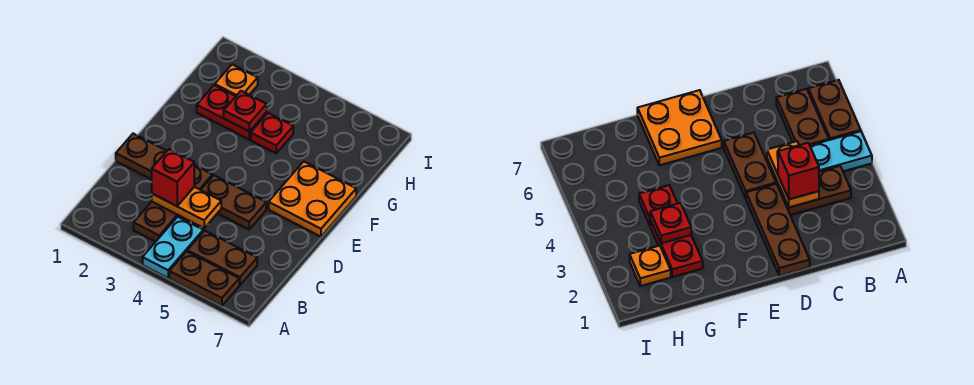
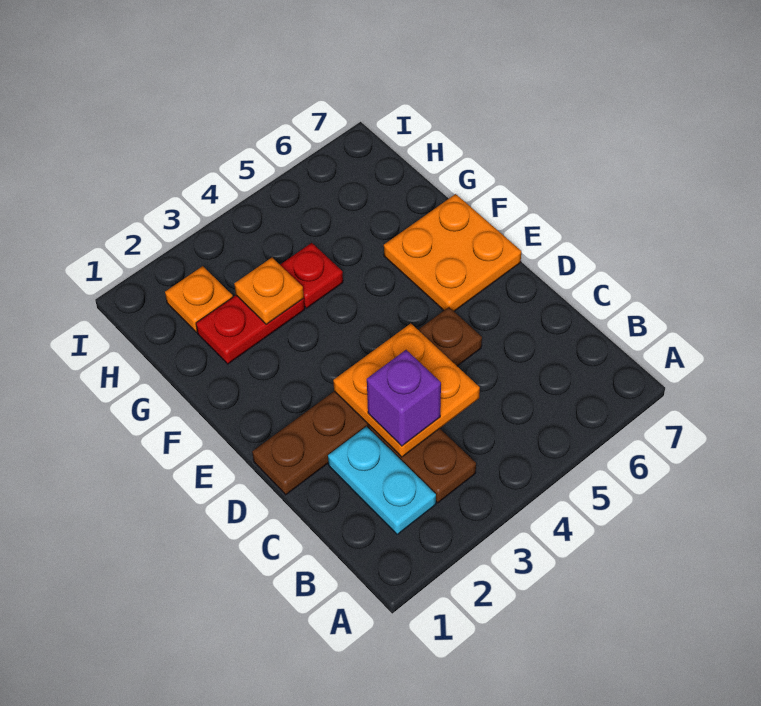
cyan plate A4:B4 level 1 -> cyan plate B2:C2 level 1
brown plate A5:A6 level 1 -> none
brown plate B5:B6 level 1 -> none
orange plate C3:C4 level 2 -> orange plate C3:D4 level 2
red brick C3 level 3 -> purple brick C3 level 3
red plate G3 level 2 -> orange plate G3 level 2

